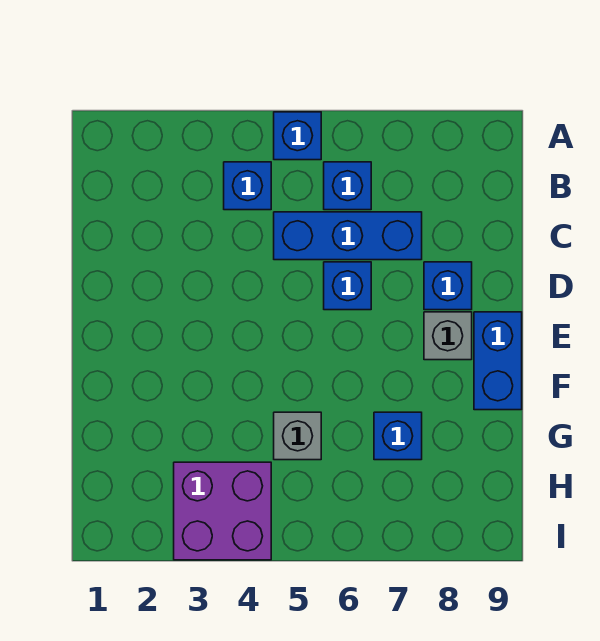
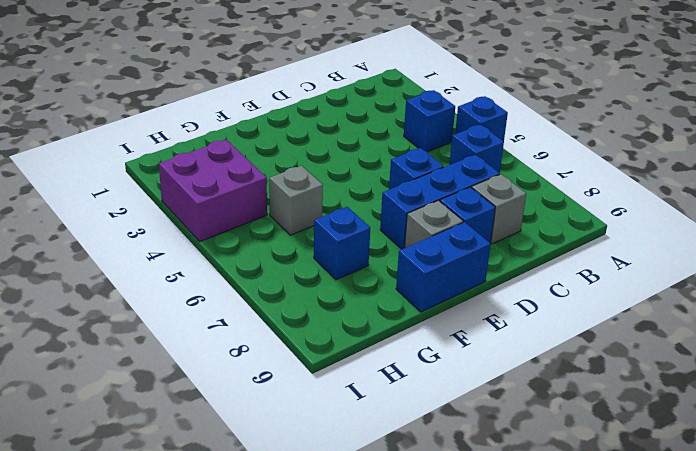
blue brick C5:C7 level 1 -> blue brick C7:E7 level 1
none -> grey brick C8 level 1

